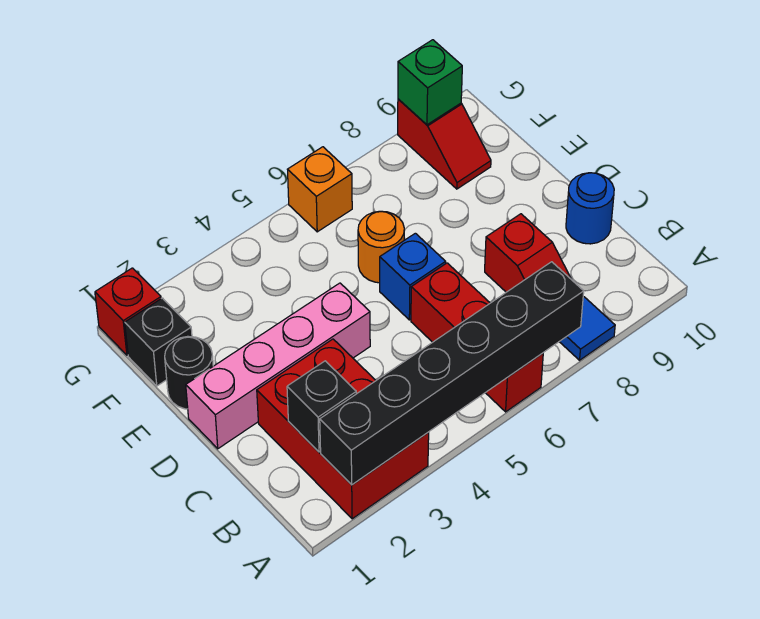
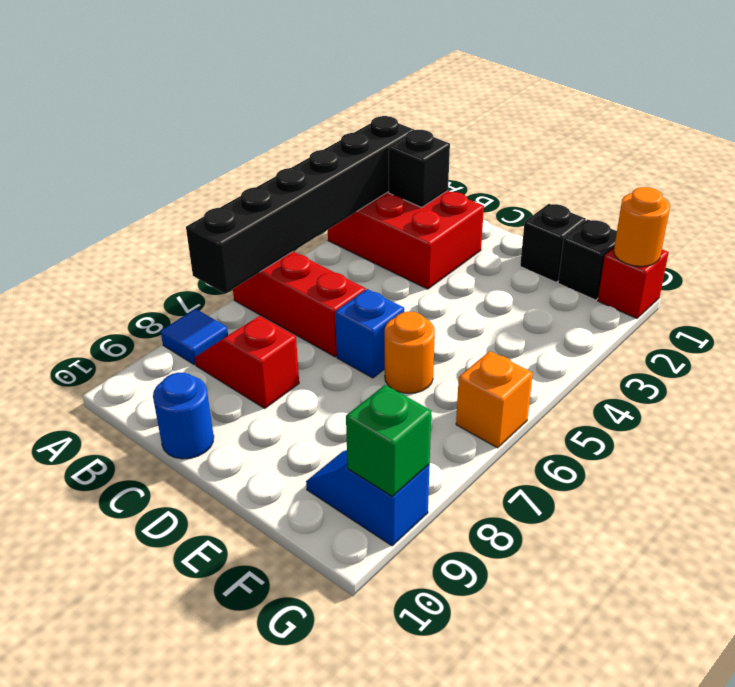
pink brick D1:D4 level 1 -> none
black round brick E1 level 1 -> black brick E1 level 1
red slope F9:G9 level 1 top G -> blue slope F9:G9 level 1 top G
none -> orange round brick G1 level 2

